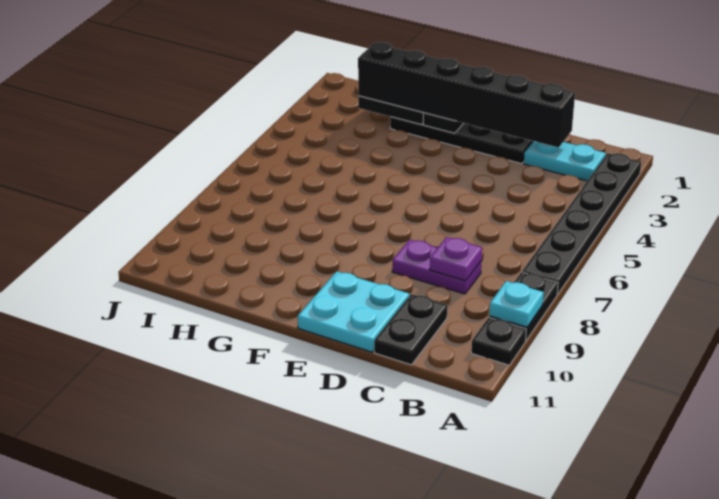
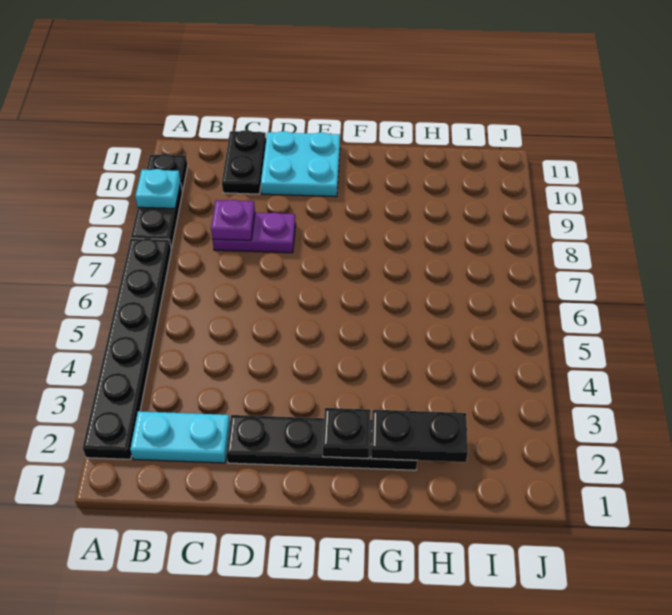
black brick C2:H2 level 3 -> none

